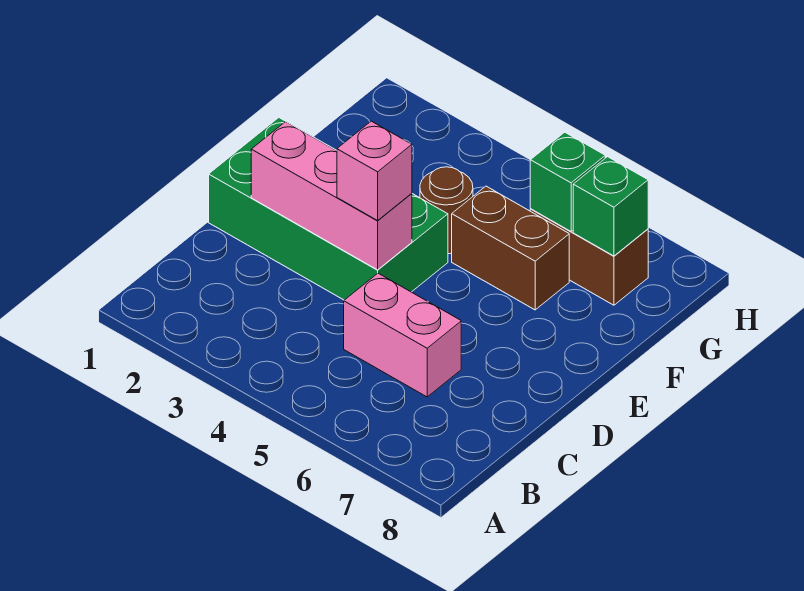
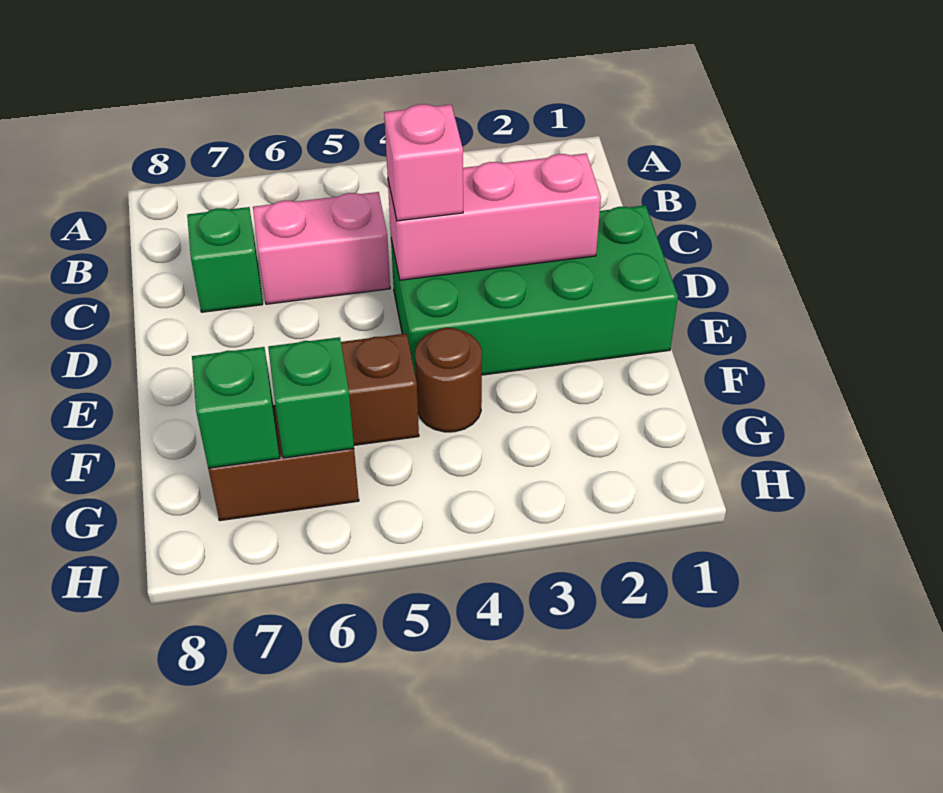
none -> green brick C7 level 1

